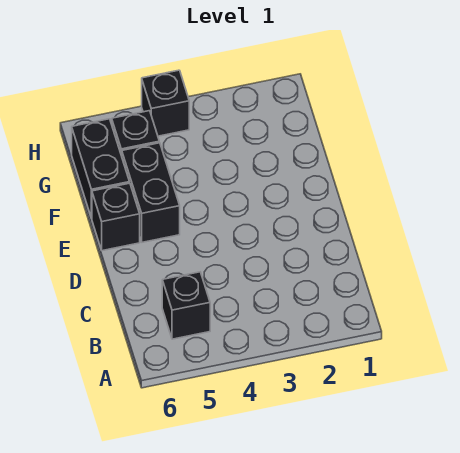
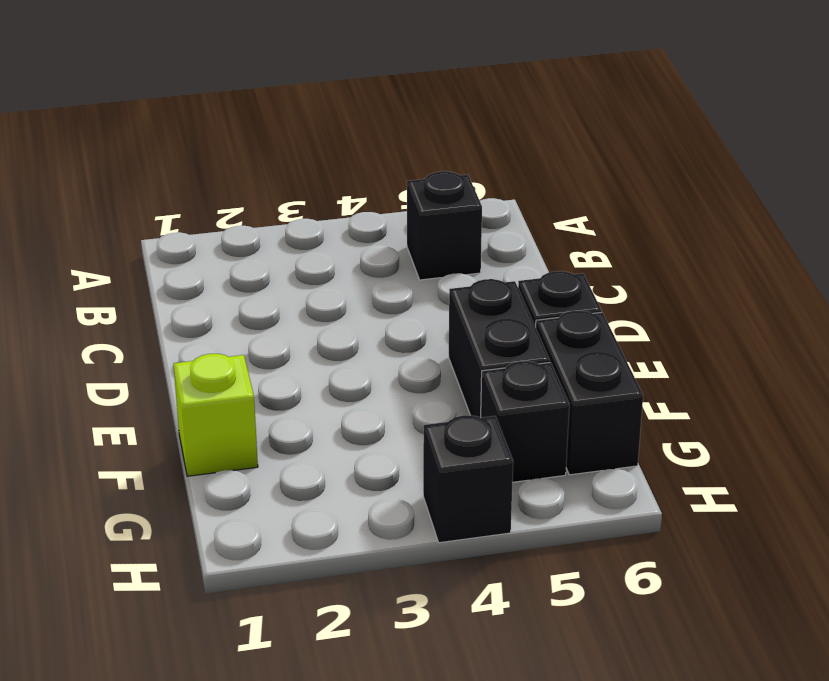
none -> lime brick F1 level 1

